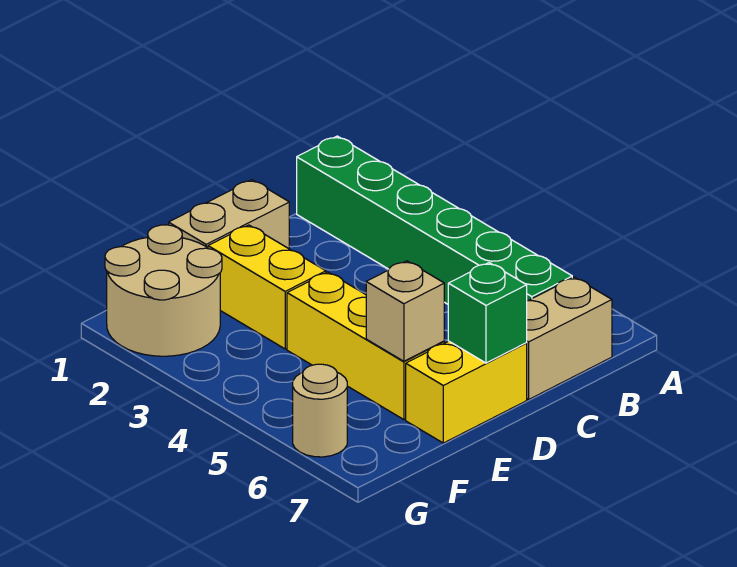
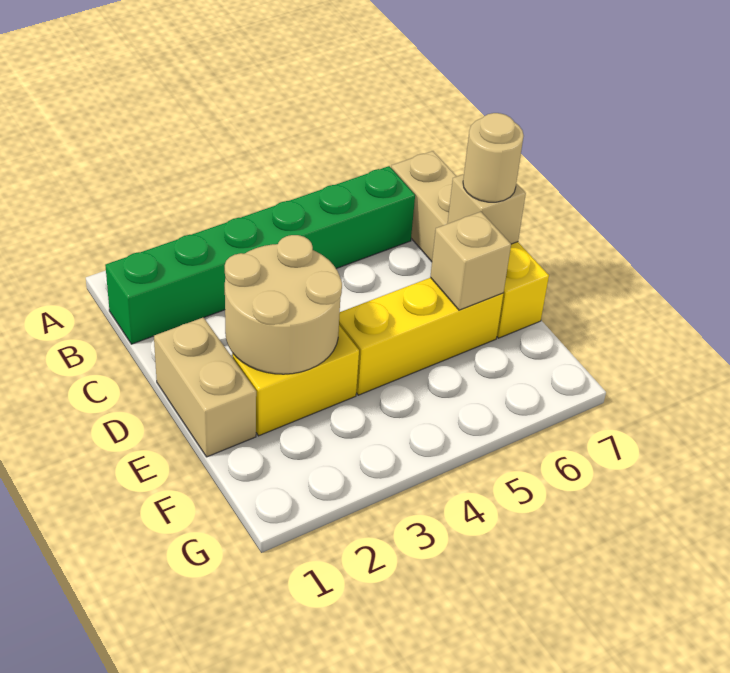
green brick D7 level 2 -> tan brick D7 level 2
tan round brick F1:G2 level 1 -> tan round brick D2:E3 level 2
tan round brick G6 level 1 -> tan round brick D7 level 3

